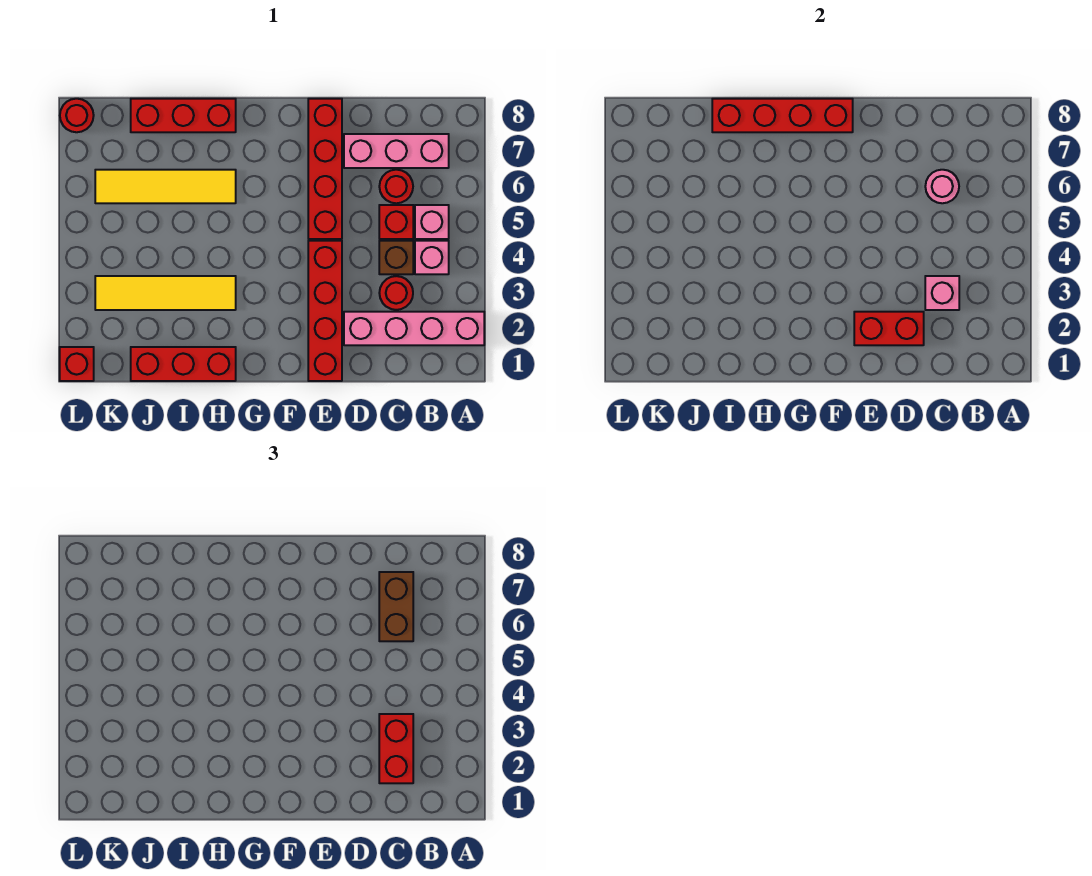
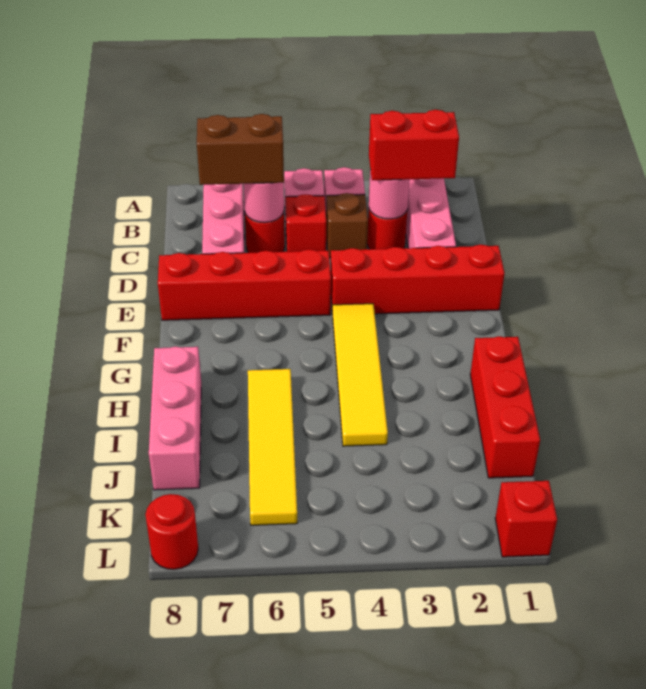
pink brick C3 level 2 -> pink round brick C3 level 2
red brick D2:E2 level 2 -> none
red brick F8:I8 level 2 -> none
yellow tile H3:K3 level 1 -> yellow tile F4:I4 level 1
red brick H8:J8 level 1 -> pink brick H8:J8 level 1

